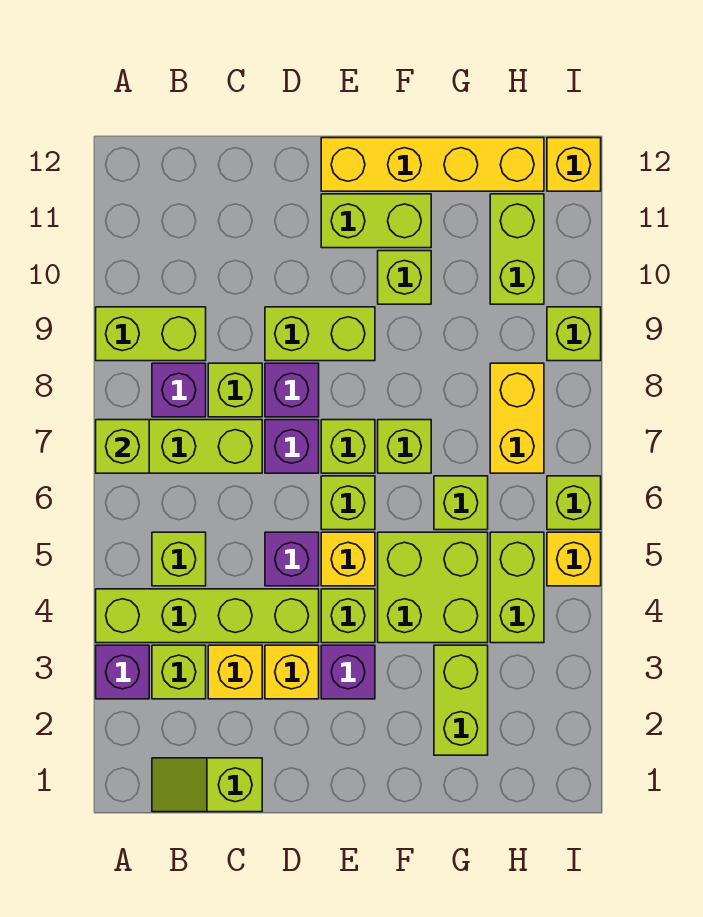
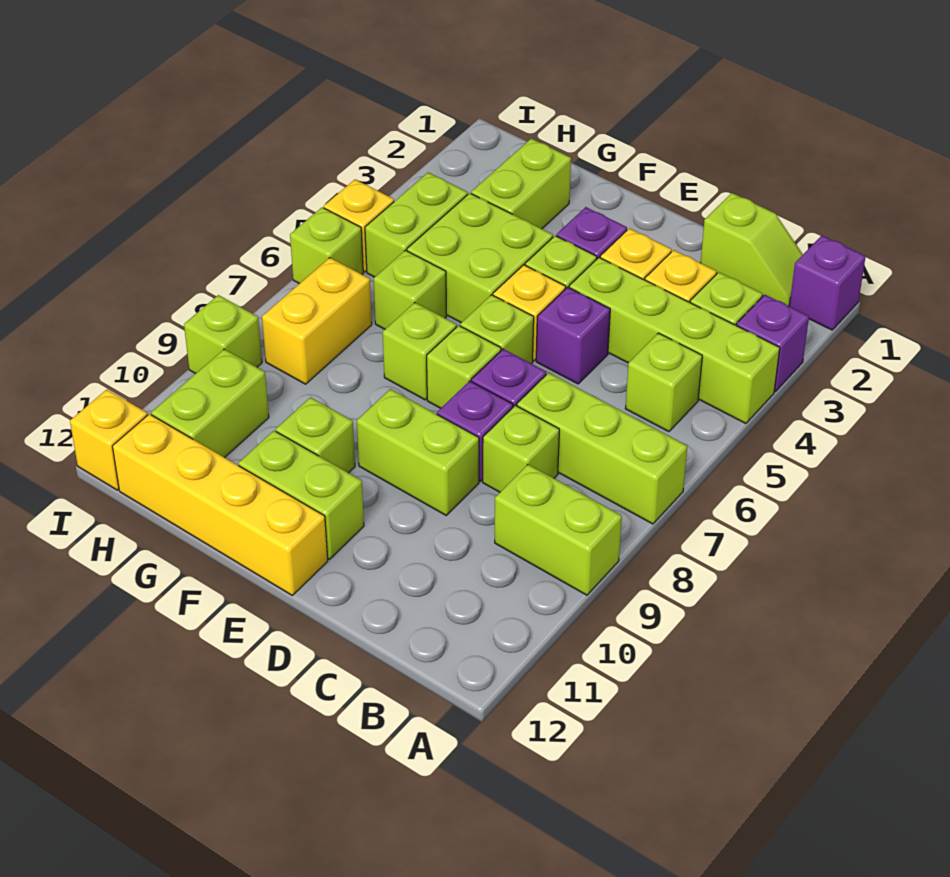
lime brick A7 level 2 -> none
purple brick B8 level 1 -> purple brick A1 level 1

